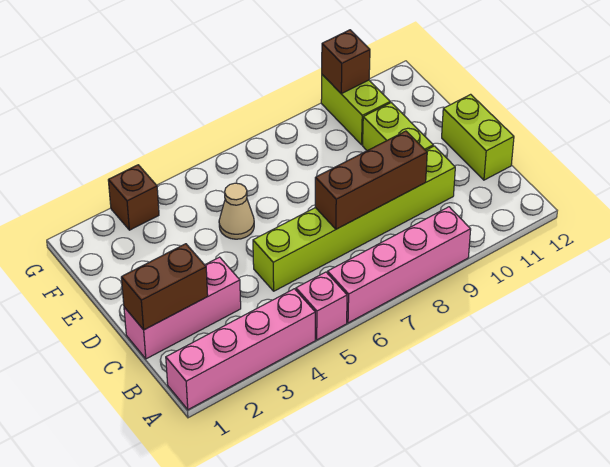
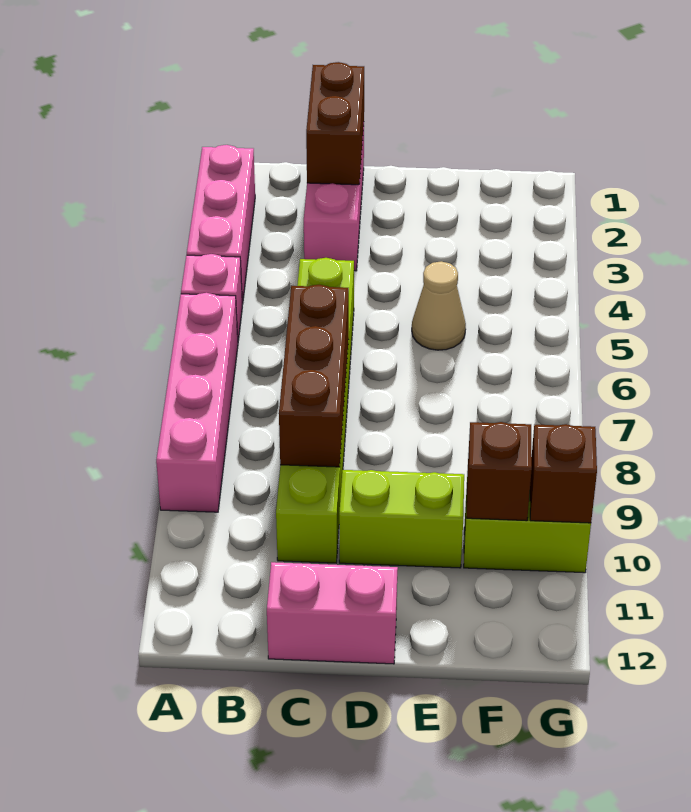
pink brick A1:A4 level 1 -> pink brick A2:A4 level 1
lime brick C12:D12 level 1 -> pink brick C12:D12 level 1
brown brick G3 level 1 -> brown brick F10 level 2

